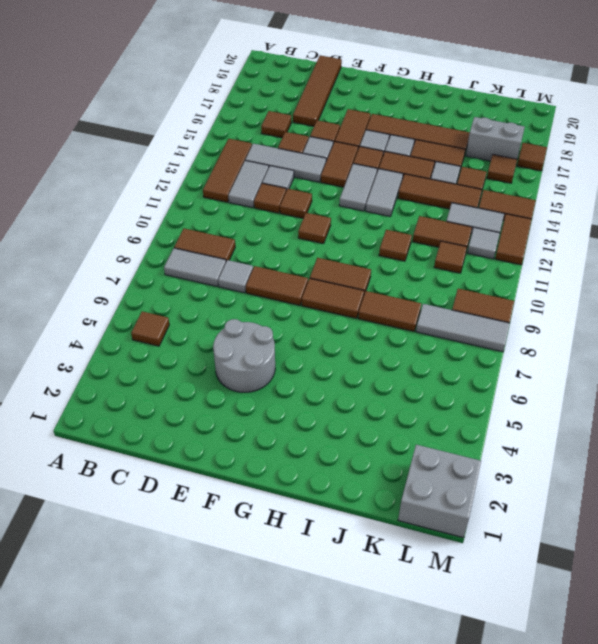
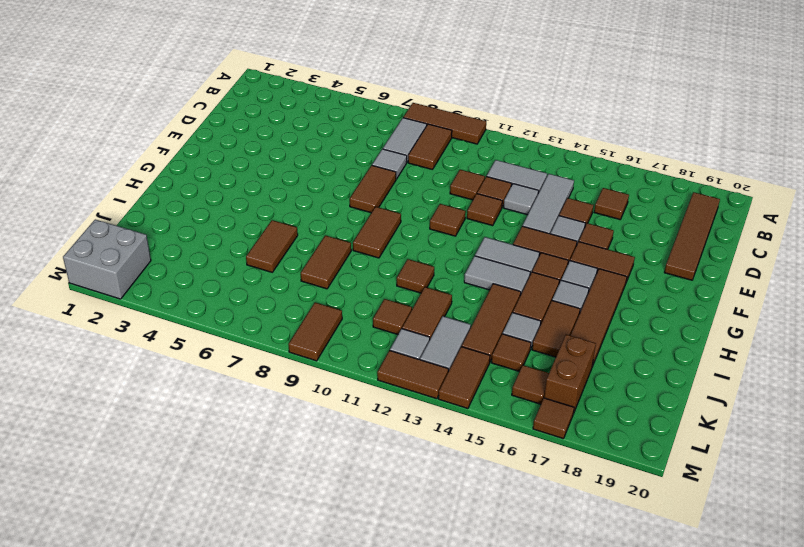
brown tile B5 level 1 -> brown tile D11 level 1
brown tile B12:B14 level 1 -> brown tile A8:A10 level 1
brown tile D17:D20 level 1 -> brown tile B19:E19 level 1
grey round brick E4:F5 level 1 -> none
brown tile G8:H8 level 1 -> brown tile I6:J6 level 1
grey tile K8:M8 level 1 -> none
grey brick K17:L17 level 1 -> brown brick K17:L17 level 1

